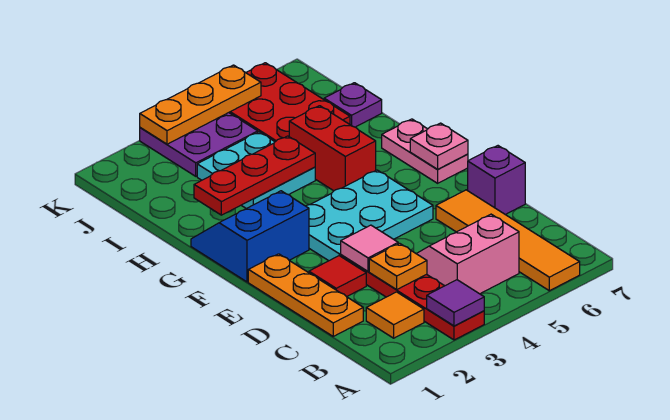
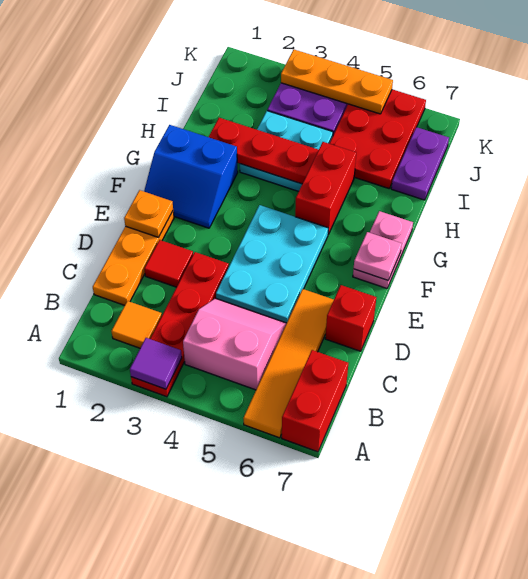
none -> red brick A7:B7 level 1
orange plate C3 level 2 -> orange plate E1 level 2
pink tile D3 level 2 -> none
purple brick D7 level 1 -> red brick D7 level 1
cyan plate E3:F5 level 1 -> cyan plate D4:F5 level 1
blue slope F1:G2 level 1 top F -> blue slope F1:G2 level 1 top G
purple plate I7 level 1 -> purple plate I7:J7 level 1

